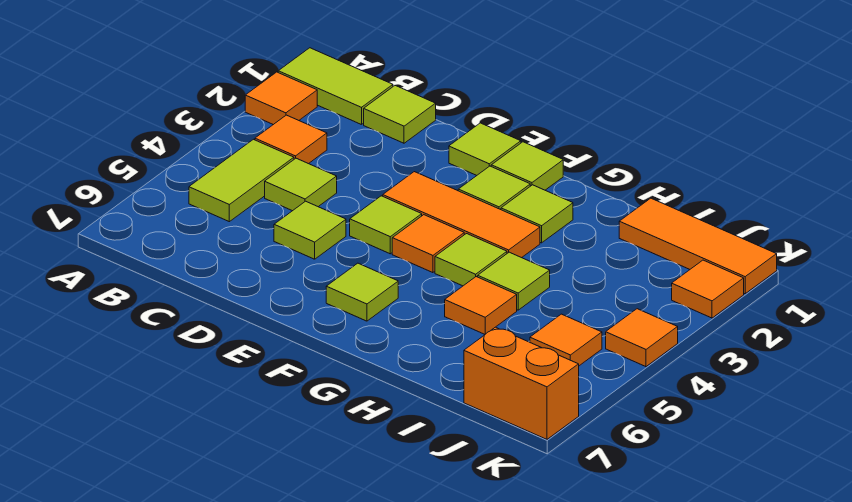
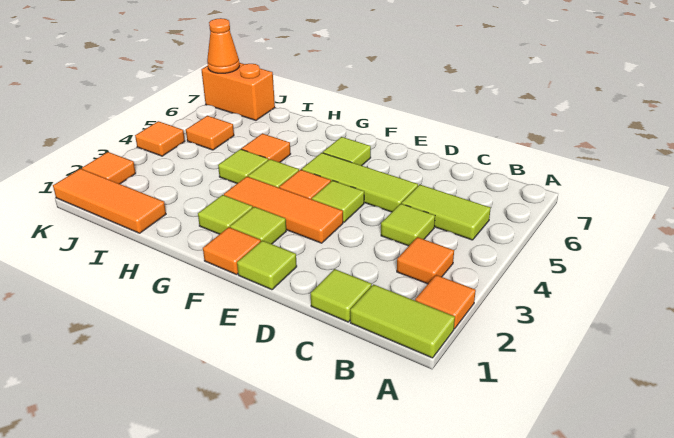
lime tile B4:B5 level 1 -> lime tile B5:C5 level 1
lime tile D5 level 1 -> lime tile D5:F5 level 1
lime tile F1 level 1 -> orange tile F1 level 1
none -> orange cone K7 level 2

